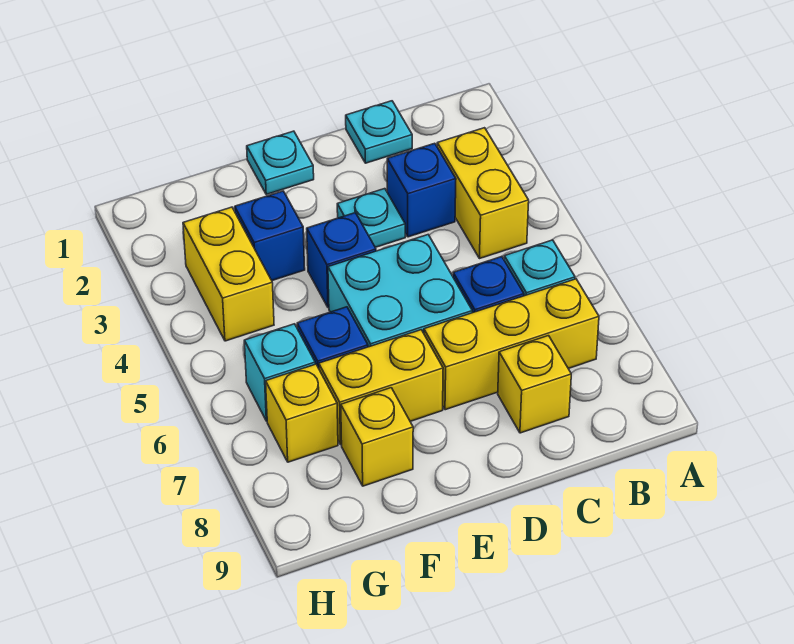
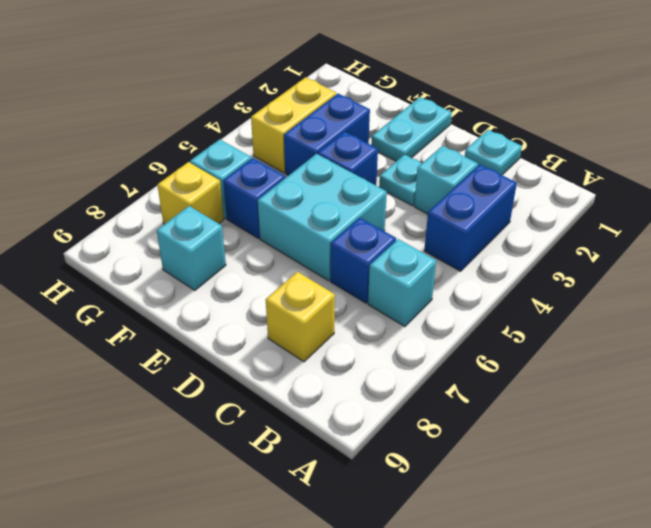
yellow brick B3:B4 level 1 -> blue brick B3:B4 level 1
yellow brick B7:D7 level 1 -> none
blue brick C3 level 1 -> cyan brick C3 level 1
cyan plate E1 level 1 -> cyan plate E1:E2 level 1
yellow brick E7:F7 level 1 -> none
blue brick F3 level 1 -> blue brick F3:F4 level 1
yellow brick F8 level 1 -> cyan brick F8 level 1

